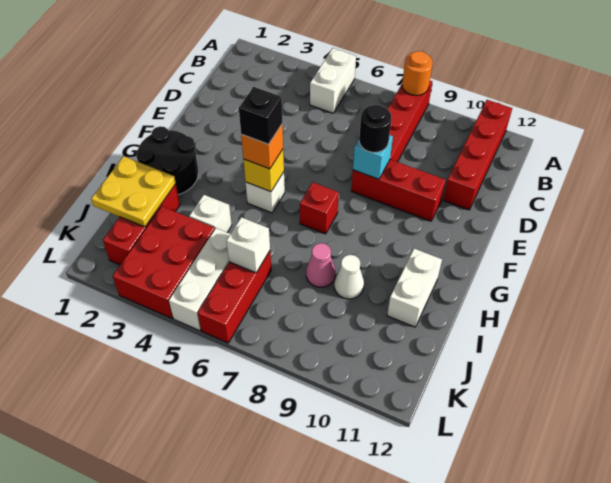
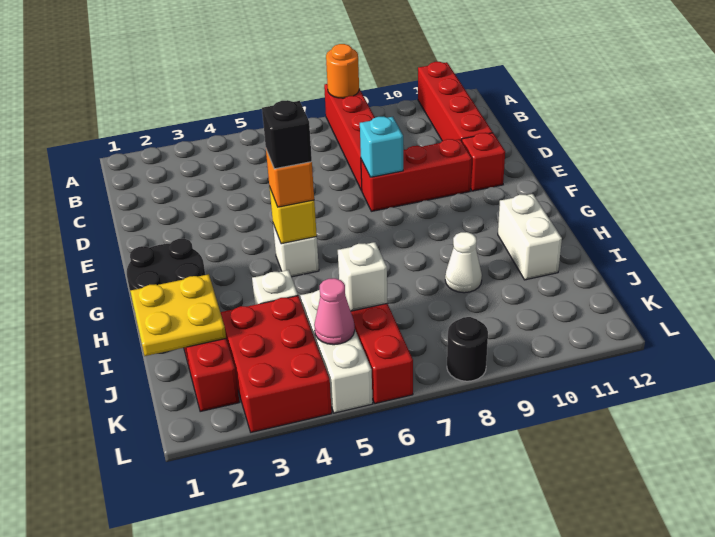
white brick A5:B5 level 1 -> none
black round brick E8 level 3 -> black round brick L8 level 1
red brick G7 level 1 -> red brick E11 level 1
pink cone I8 level 1 -> pink cone K5 level 2

